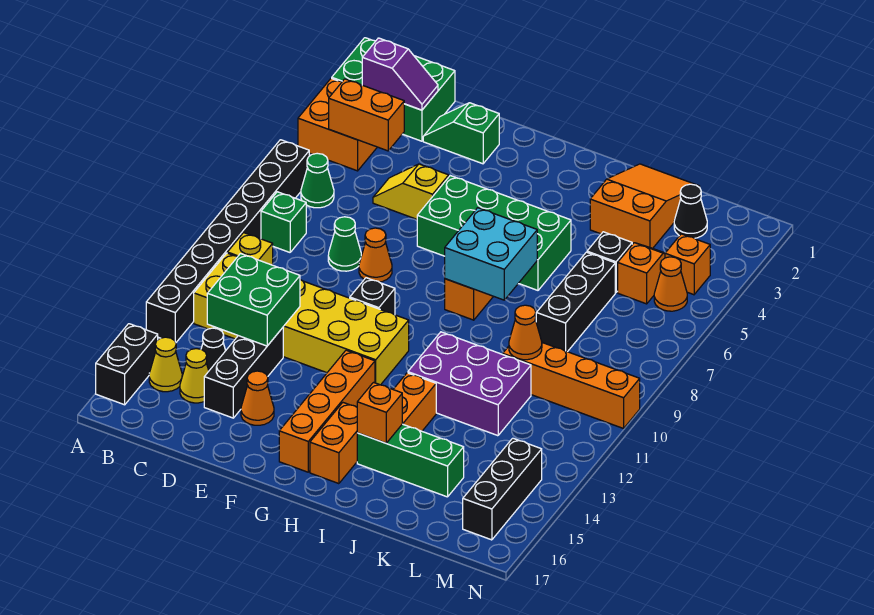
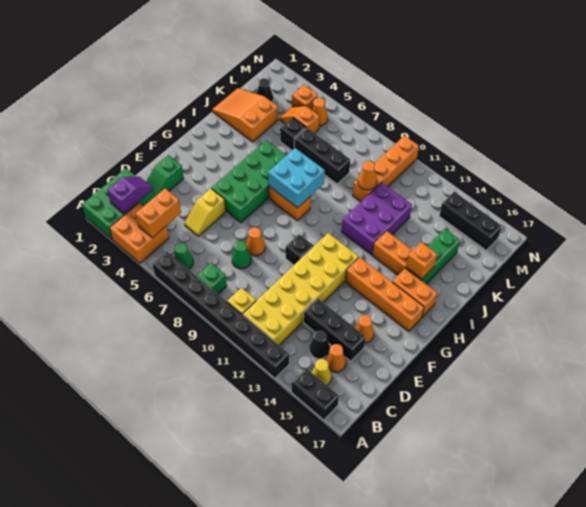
green brick C12:D13 level 2 -> none
yellow cone C15 level 1 -> orange cone C15 level 1

